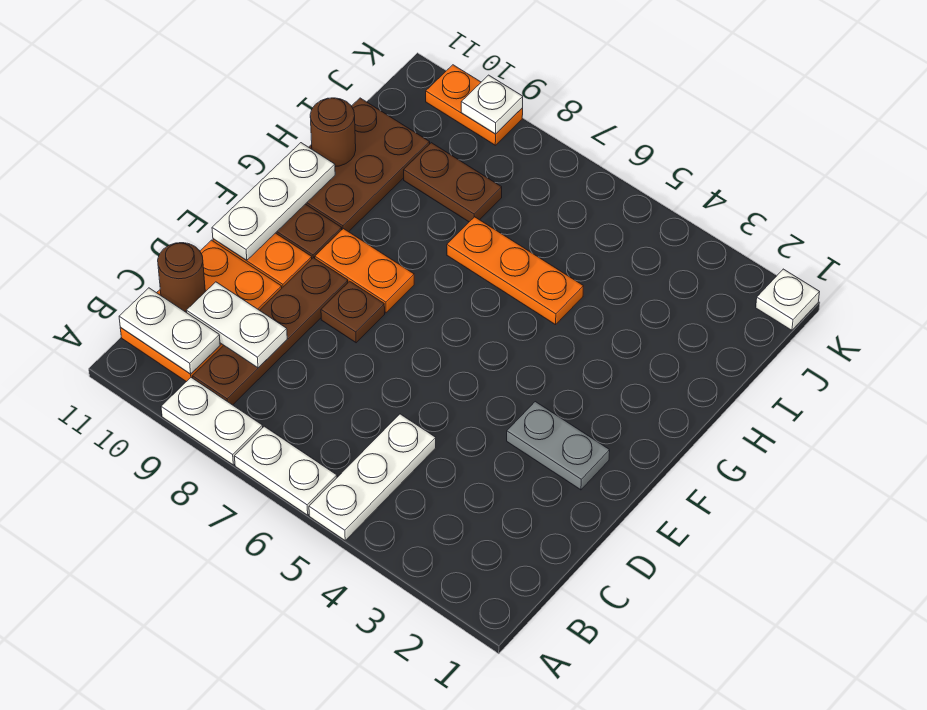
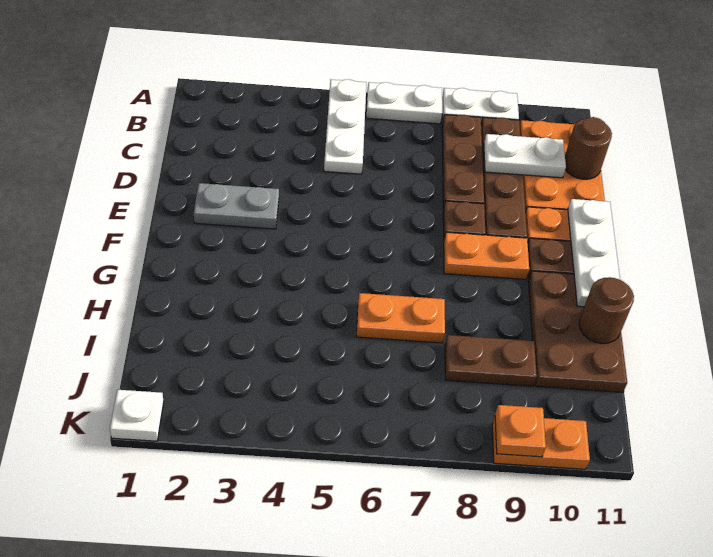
none -> brown plate B8:D8 level 1
white plate B10:B11 level 2 -> none
orange plate H5:H7 level 1 -> orange plate H6:H7 level 1
white plate K9 level 2 -> orange plate K9 level 2

